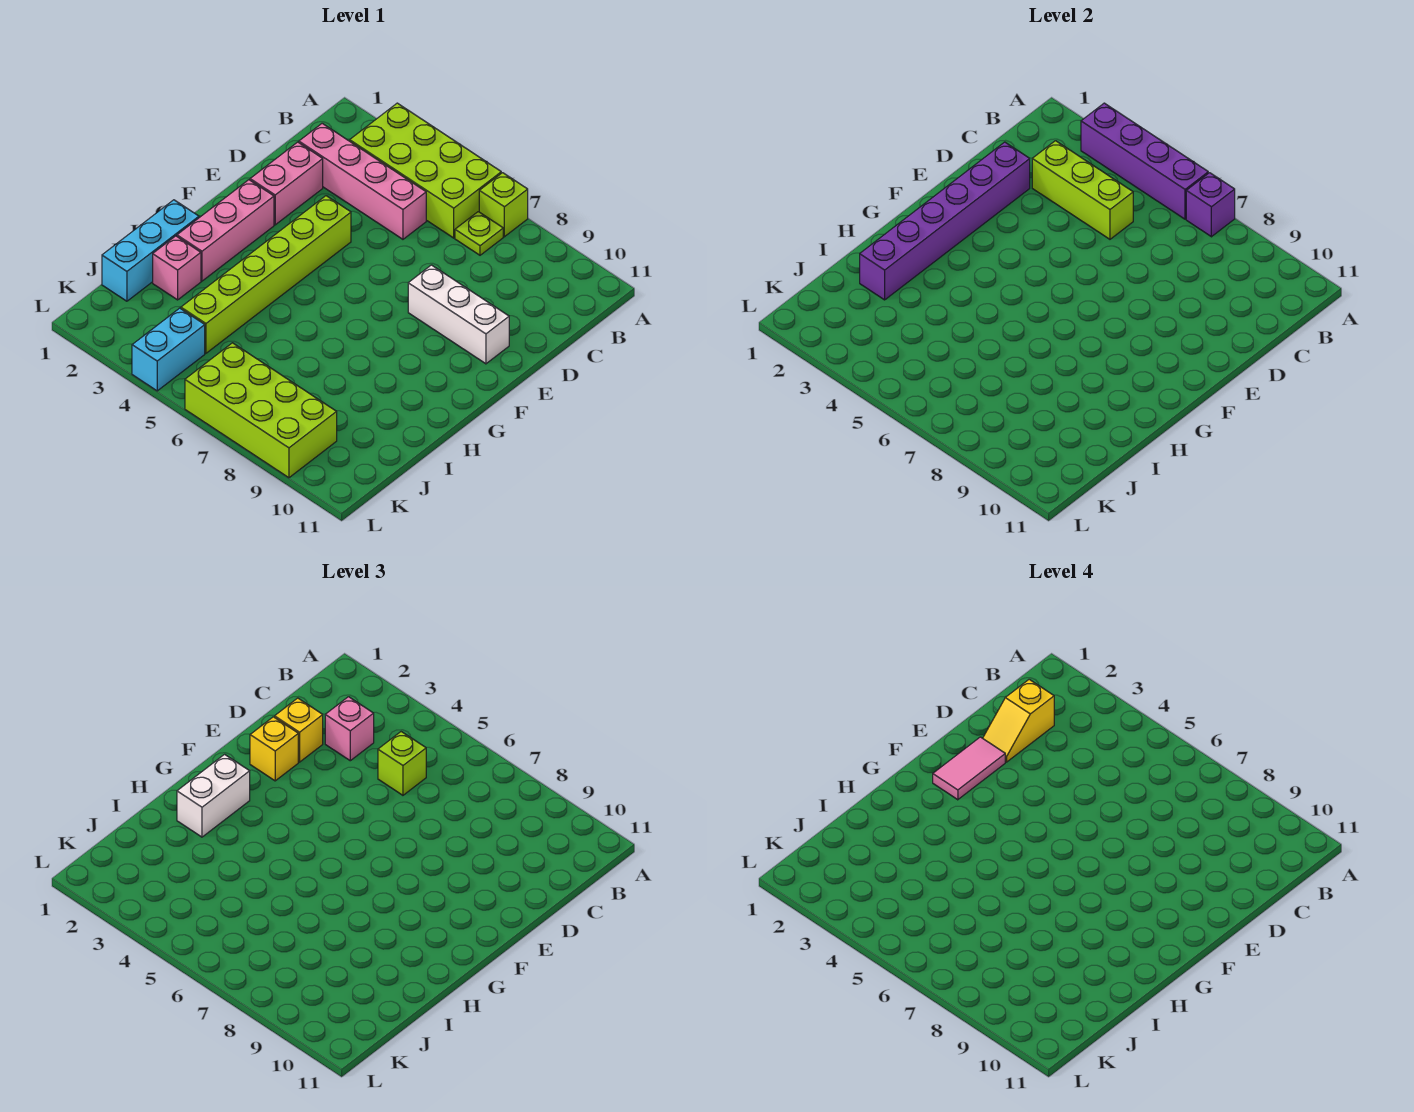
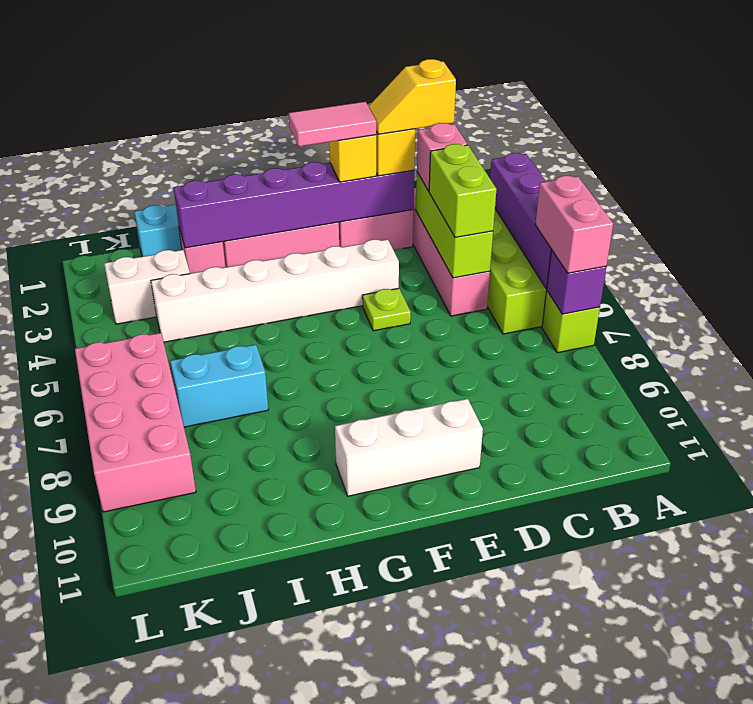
none -> pink brick A6:A7 level 3
lime plate B7 level 1 -> lime plate E5 level 1
lime brick C5 level 3 -> lime brick C4:C5 level 3
lime brick E4:J4 level 1 -> white brick E4:J4 level 1
white brick E8:E10 level 1 -> white brick E10:G10 level 1
white brick G2:H2 level 3 -> white brick J3:K3 level 1
cyan brick K4:L4 level 1 -> cyan brick I7:J7 level 1
lime brick K6:L9 level 1 -> pink brick K6:L9 level 1

